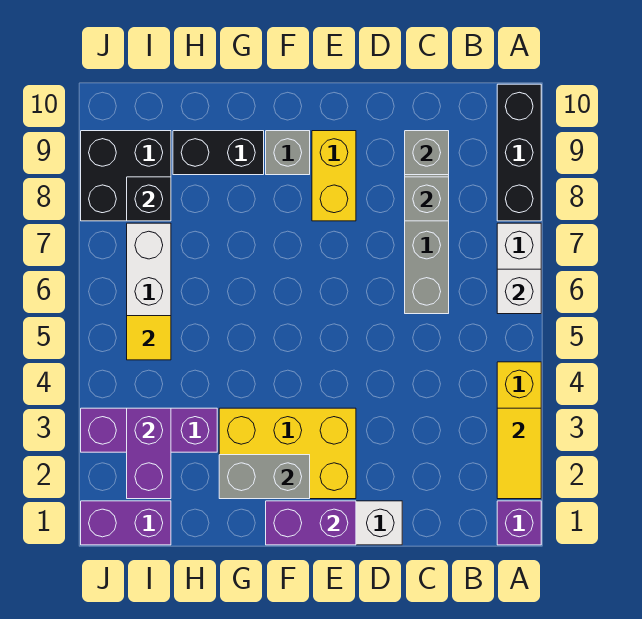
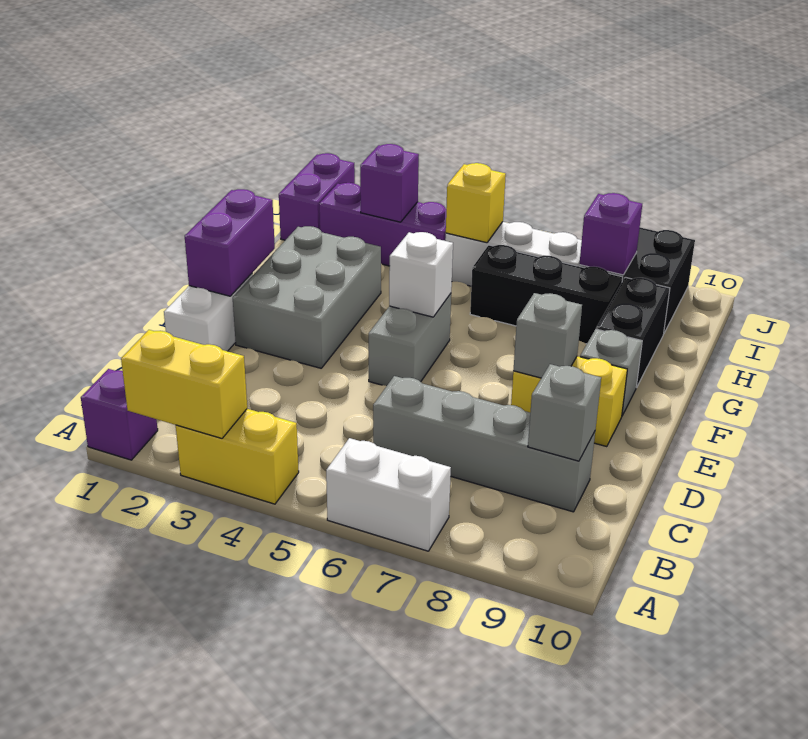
yellow tile A2:A3 level 2 -> yellow brick A2:A3 level 2
white brick A6 level 2 -> white brick F5 level 2
black brick A8:A10 level 1 -> black brick H6:H8 level 1
grey brick C8 level 2 -> grey brick E8 level 2
yellow brick E2:G3 level 1 -> grey brick E2:G3 level 1
grey brick F2:G2 level 2 -> grey brick E5:F5 level 1
purple brick H3:J3 level 1 -> purple brick I2:I4 level 1
purple brick I2:I3 level 2 -> purple brick I3 level 2
yellow tile I5 level 2 -> yellow brick I5 level 2
black brick I8 level 2 -> purple brick I8 level 2

